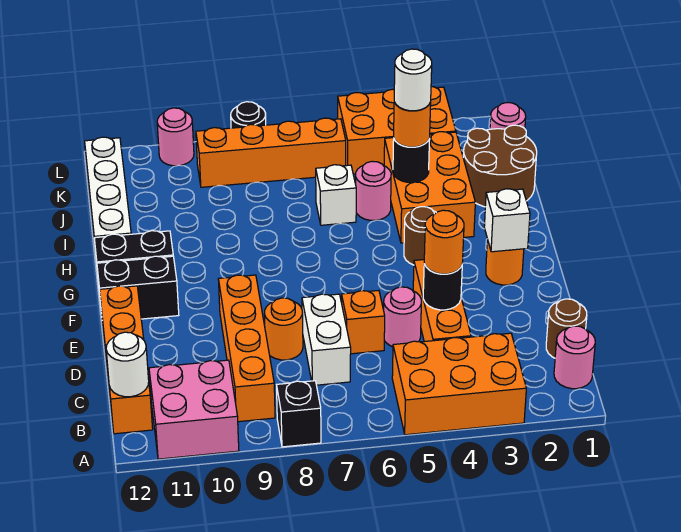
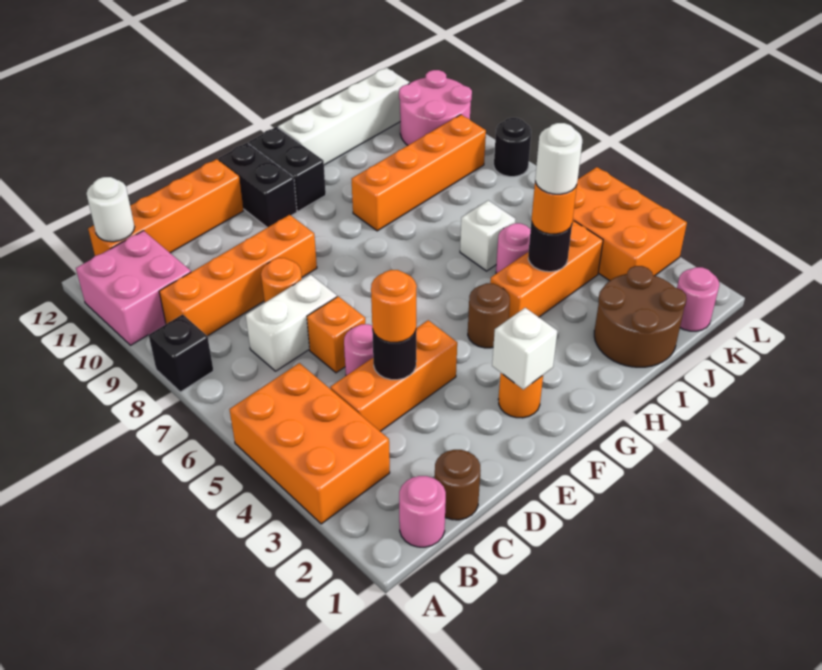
orange brick H3:J4 level 1 -> orange brick H4:J4 level 1
orange brick K6:K9 level 1 -> orange brick H9:K9 level 1
pink round brick L10 level 1 -> pink round brick K10:L11 level 1

